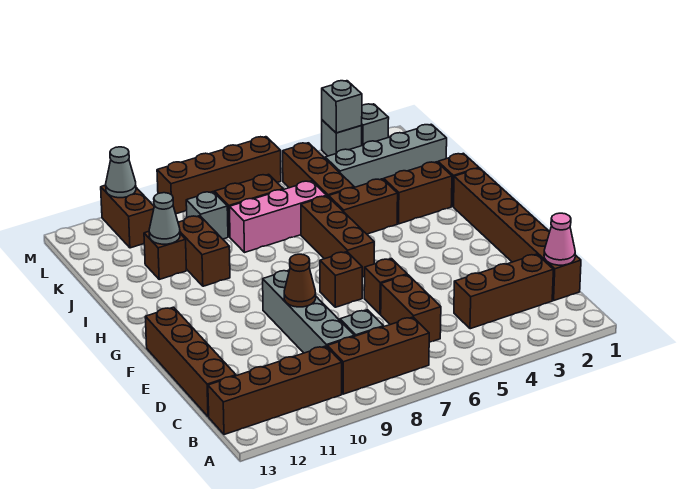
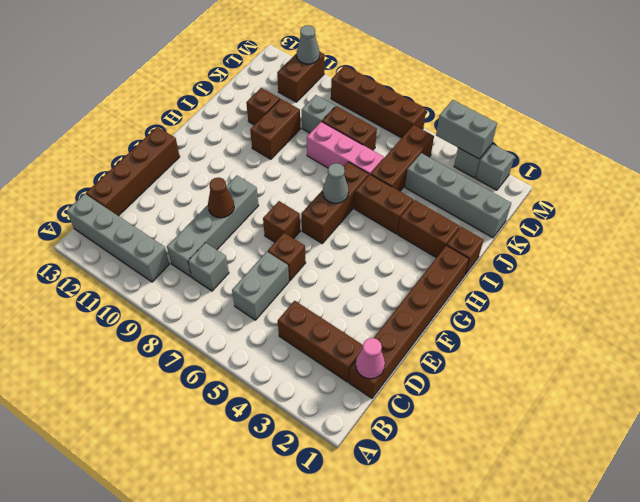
brown brick B7:B9 level 1 -> none
brown brick B10:B13 level 1 -> grey brick B10:B13 level 1
brown brick C6:D6 level 1 -> grey brick C6:D6 level 1
grey cone J11 level 2 -> grey cone H6 level 2
grey brick M3 level 2 -> grey brick M3:M4 level 2

